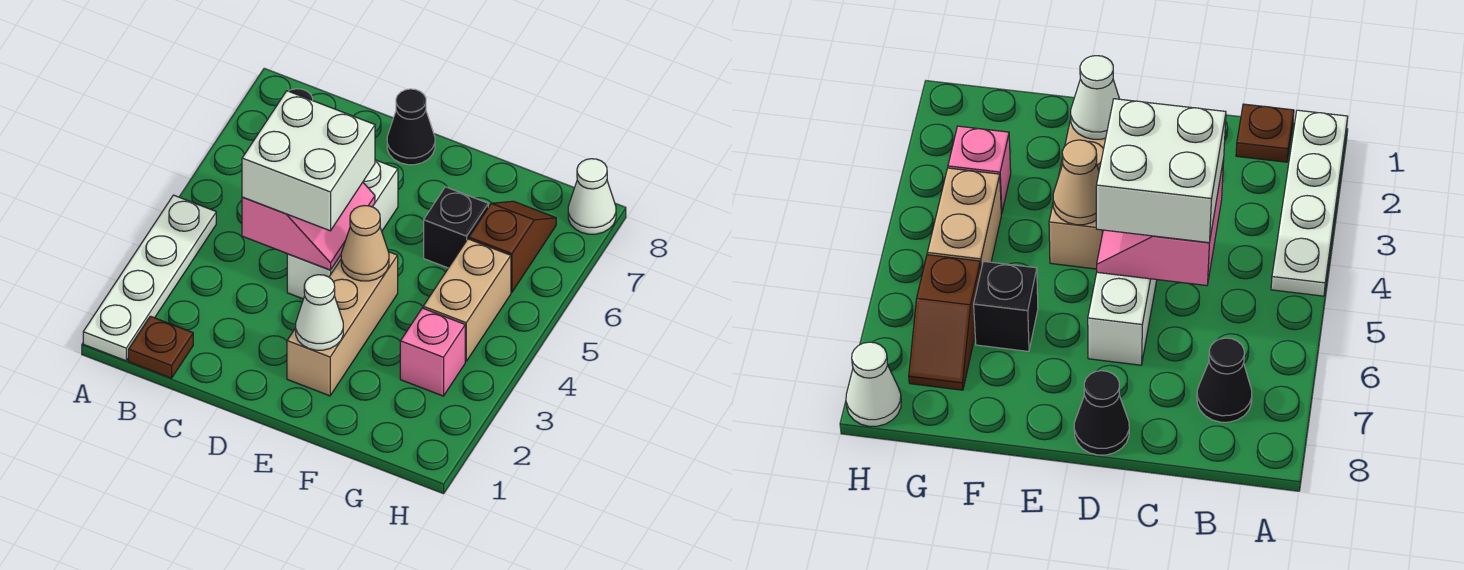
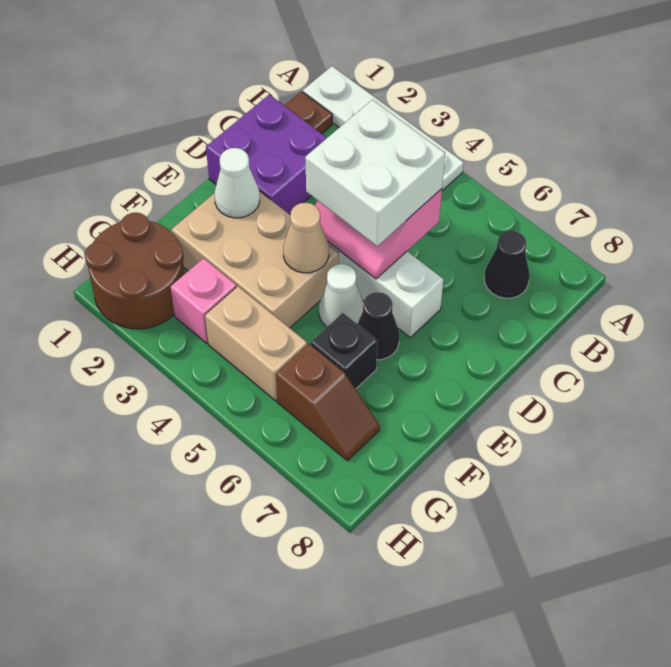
none -> purple brick C1:D2 level 1
black cone D8 level 1 -> black cone E6 level 1
tan brick E2:E4 level 1 -> tan brick E2:F4 level 1
none -> brown round brick G1:H2 level 1
white cone H8 level 1 -> white cone E5 level 1

